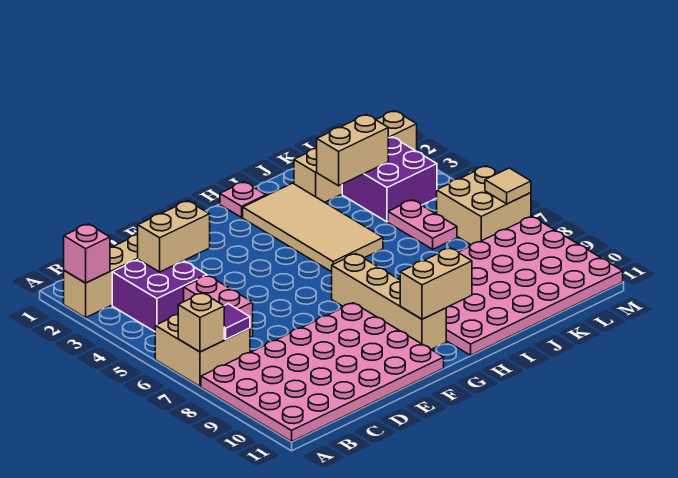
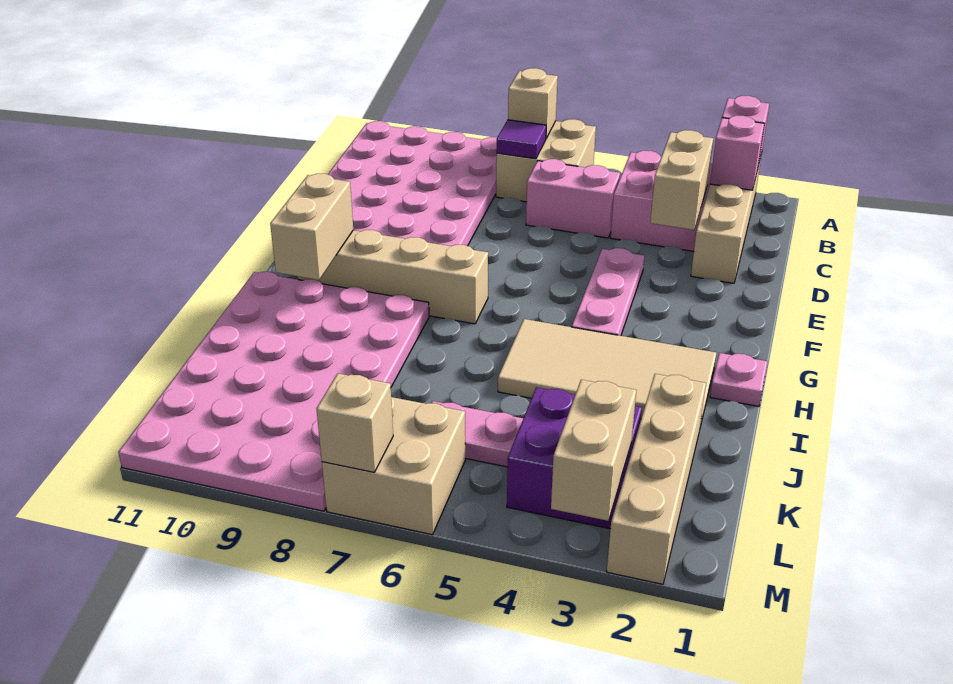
none -> pink brick B2 level 2
purple brick B3:C4 level 1 -> pink brick B3:C4 level 1
none -> pink plate E4:G4 level 1
tan brick J3:K3 level 2 -> tan brick L3:M3 level 2
tan tile M7 level 2 -> tan brick M7 level 2

